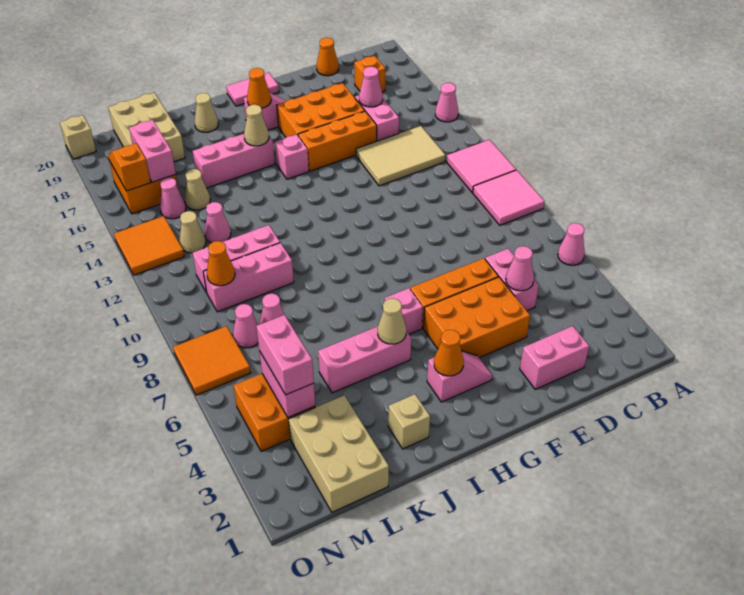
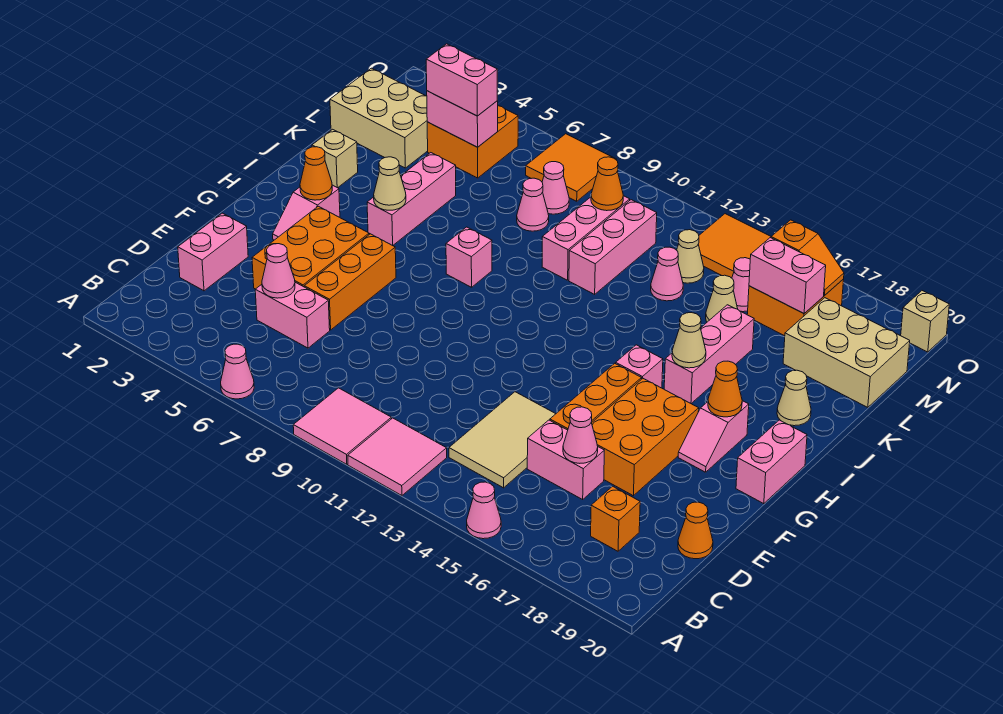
pink tile G20:H20 level 1 -> pink brick G20:H20 level 1
pink brick H6 level 1 -> pink brick I8 level 1

